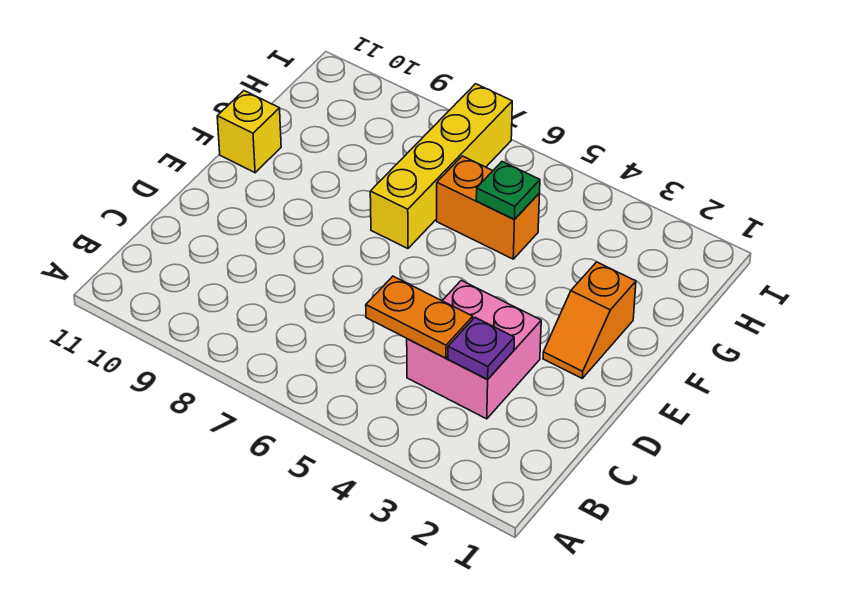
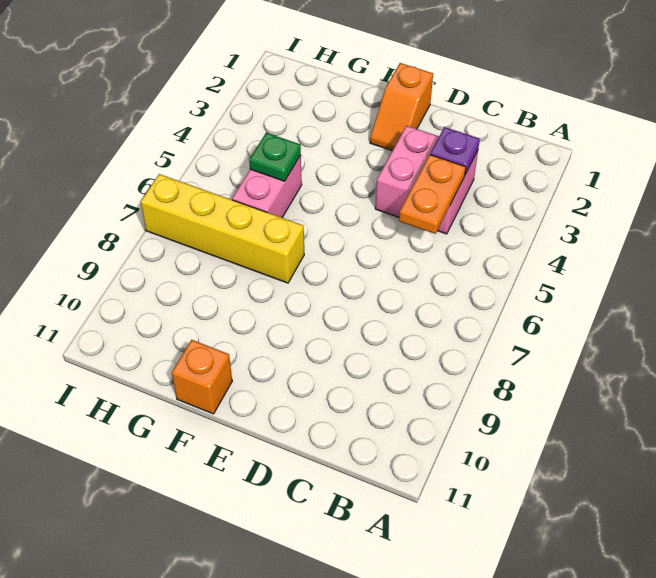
orange slope E2:F2 level 1 top F -> orange slope E1:E2 level 1 top 1
yellow brick F11 level 1 -> orange brick F11 level 1
orange brick G5:G6 level 1 -> pink brick G5:G6 level 1

